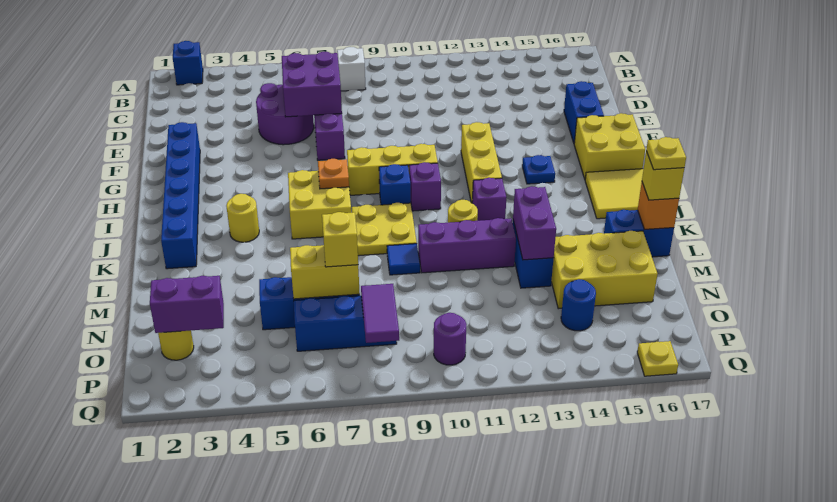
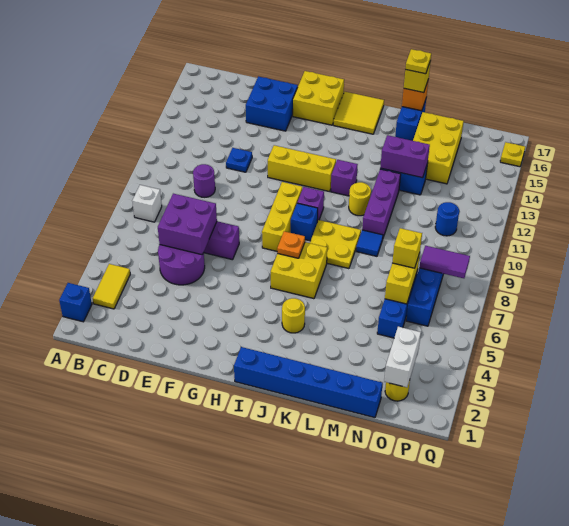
none -> yellow tile B3:B4 level 1
blue brick E16:F16 level 1 -> blue brick E15:F16 level 1
blue brick F2:K2 level 1 -> blue brick I1:N1 level 1
blue plate H14 level 1 -> blue plate E12 level 1
purple brick O2:O3 level 2 -> white brick O2:O3 level 2
blue round brick O14 level 1 -> blue round brick O11 level 1
purple round brick P10 level 1 -> purple round brick D10 level 1

